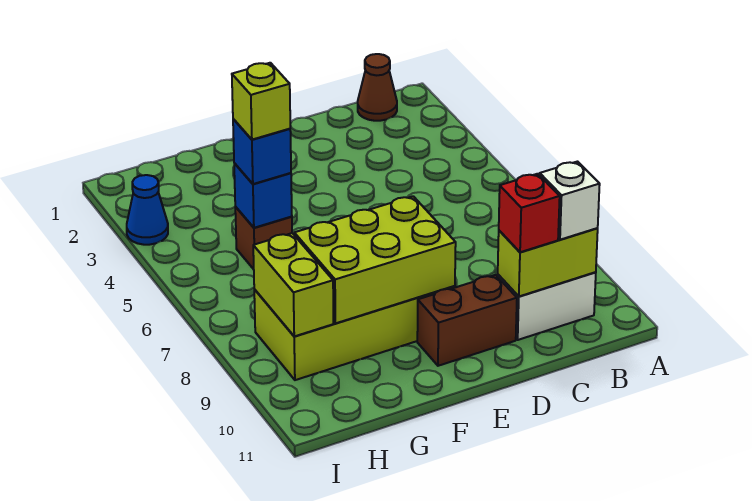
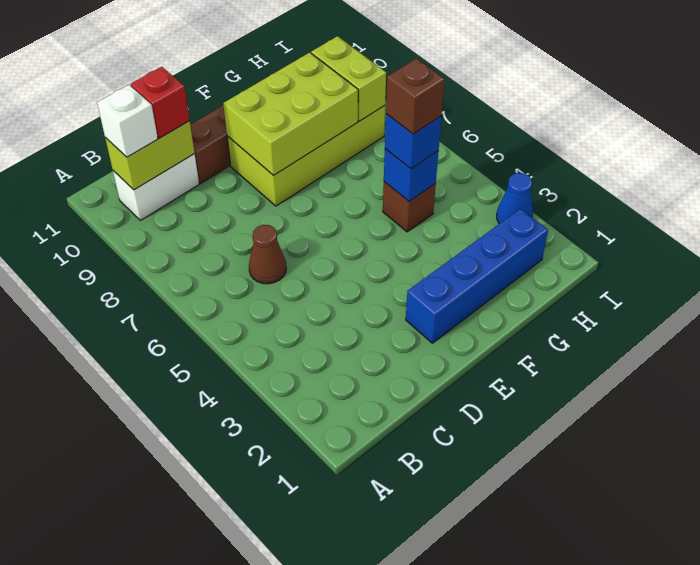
brown cone B1 level 1 -> brown cone C6 level 1
none -> blue brick E2:H2 level 1
lime brick G5 level 4 -> brown brick G5 level 4

